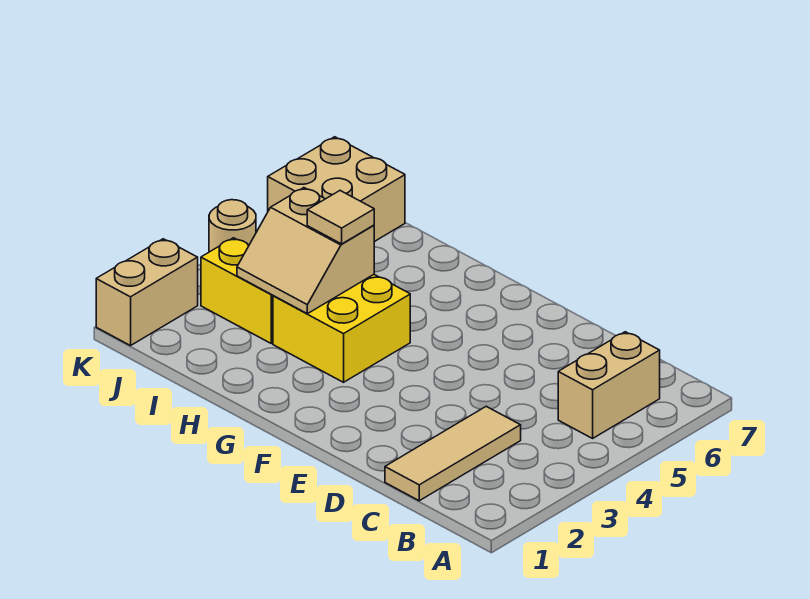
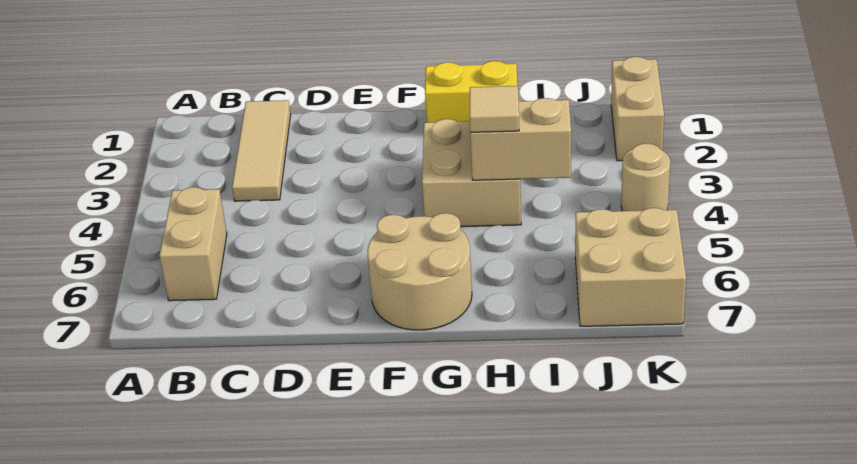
none -> tan round brick F6:G7 level 1
yellow brick G3:H4 level 1 -> tan brick G3:H4 level 1
yellow brick I3:J3 level 1 -> yellow brick G1:H1 level 1

